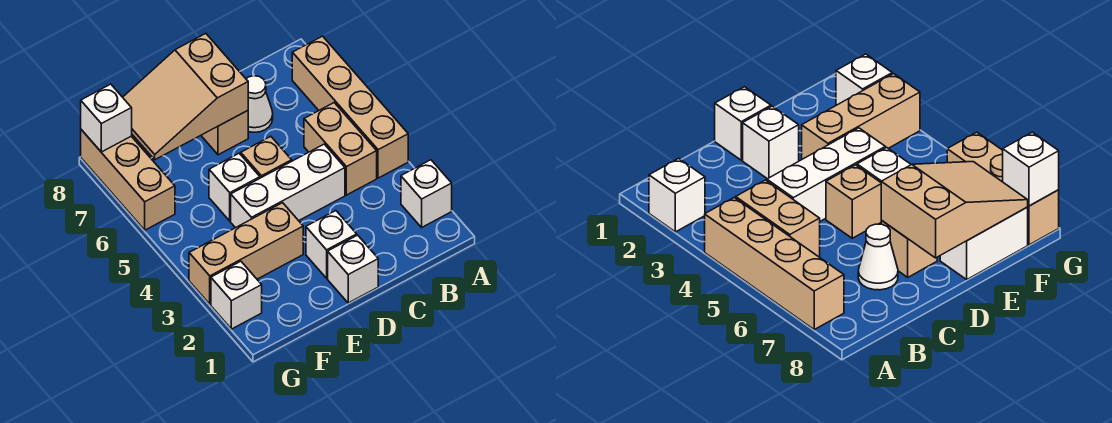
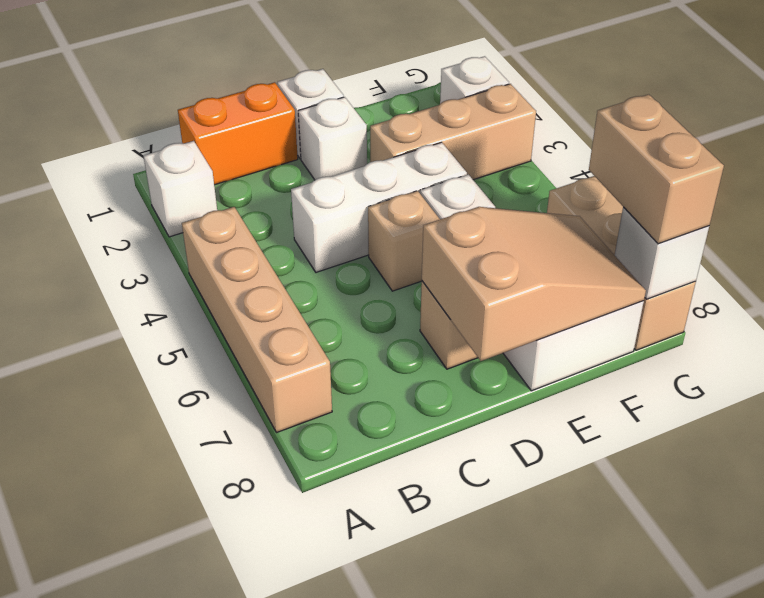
none -> orange brick B1:C1 level 1
tan brick B4:B5 level 1 -> tan brick G7:G8 level 3
white cone C7 level 1 -> none

